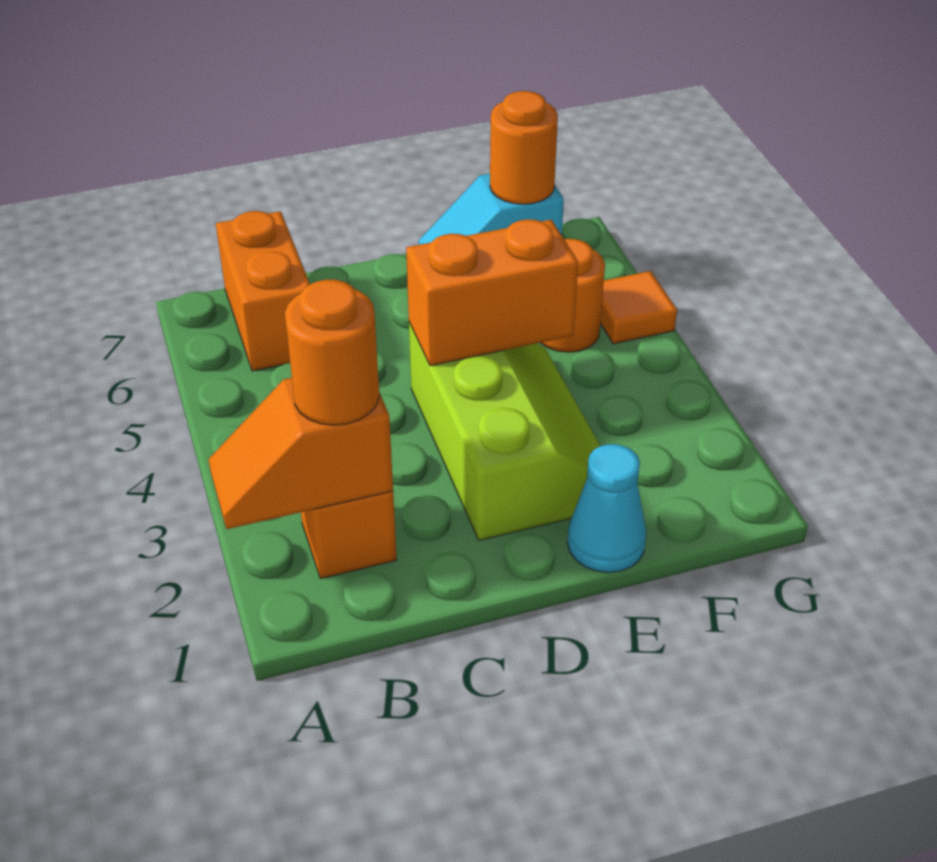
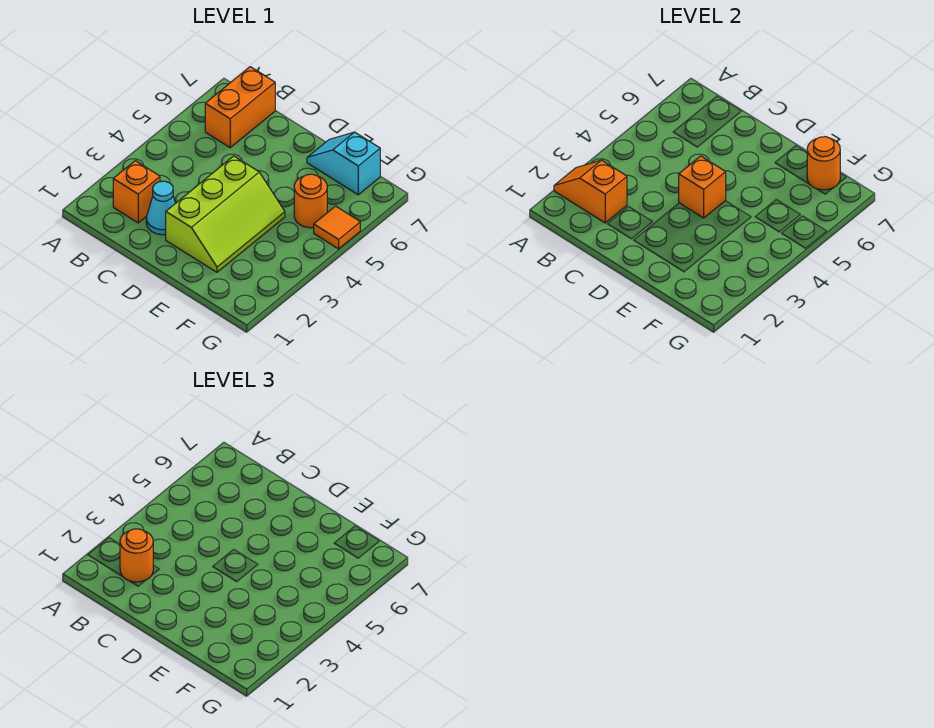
orange brick D4:E4 level 2 -> orange brick D4 level 2
cyan cone E1 level 1 -> cyan cone C2 level 1

